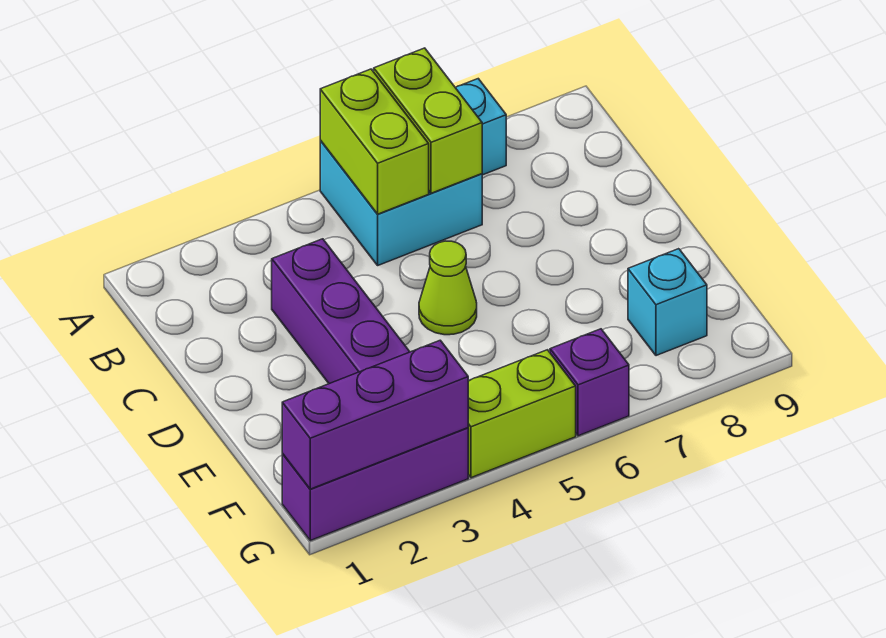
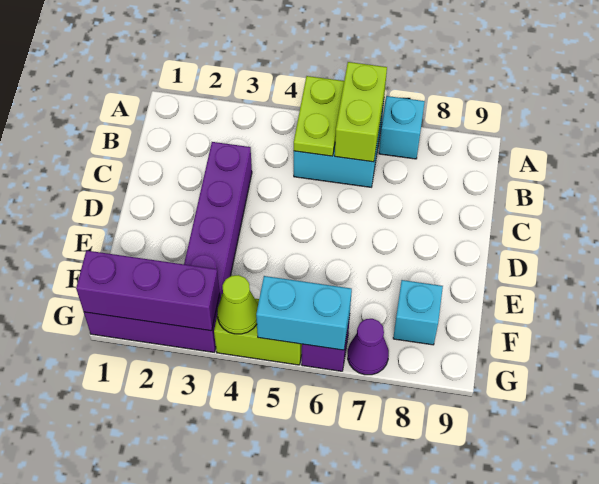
lime brick A5:B5 level 2 -> lime plate A5:B5 level 2
lime cone D5 level 1 -> lime cone G4 level 2
none -> cyan brick G5:G6 level 2
none -> purple cone G7 level 1

